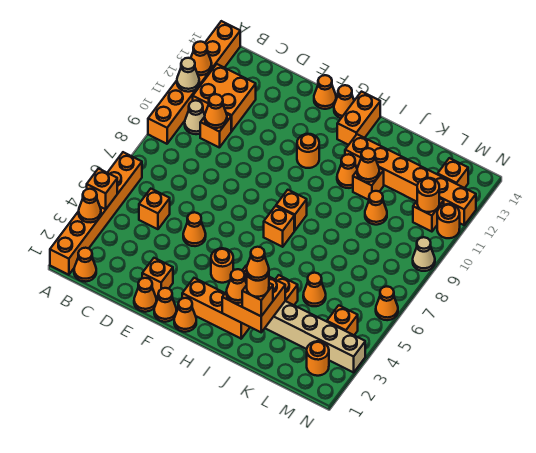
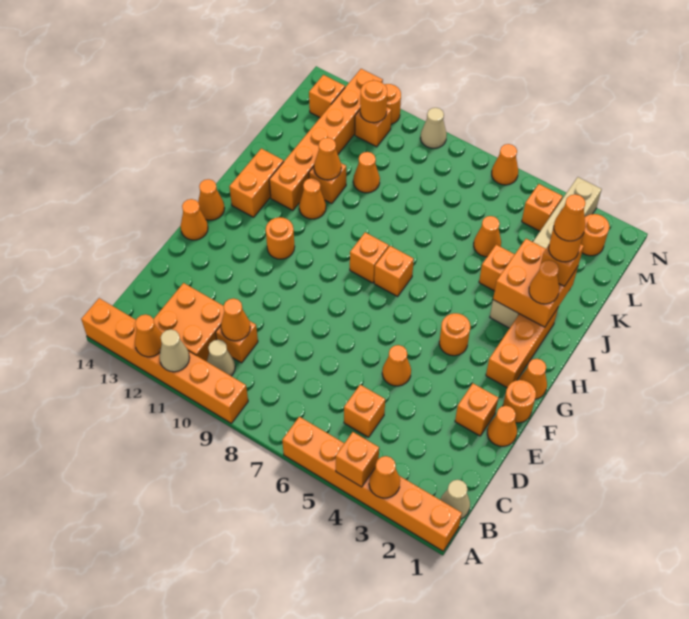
orange cone B1 level 1 -> tan cone B1 level 1
orange cone F1 level 1 -> orange round brick F1 level 1
orange brick H13:H14 level 1 -> orange brick H13:I13 level 1

